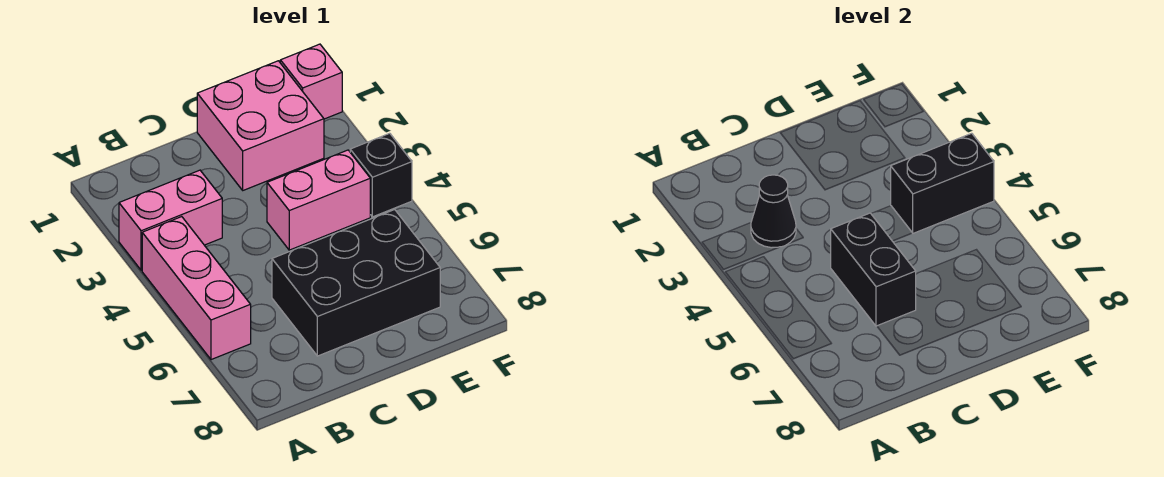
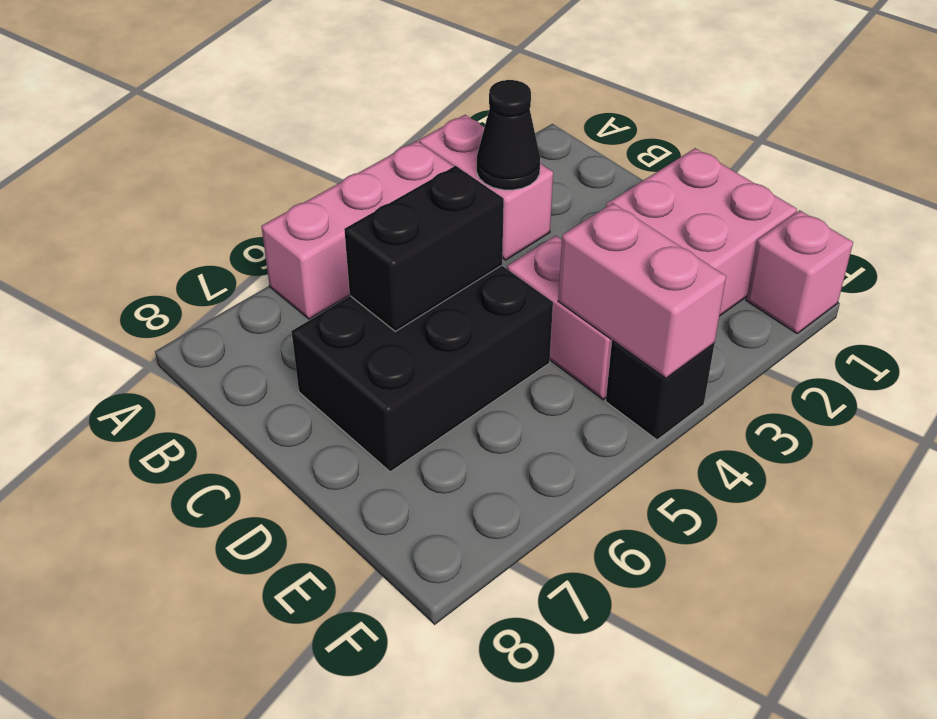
black brick C6:E7 level 1 -> black brick C5:D7 level 1
black brick E4:F4 level 2 -> pink brick E4:F4 level 2

